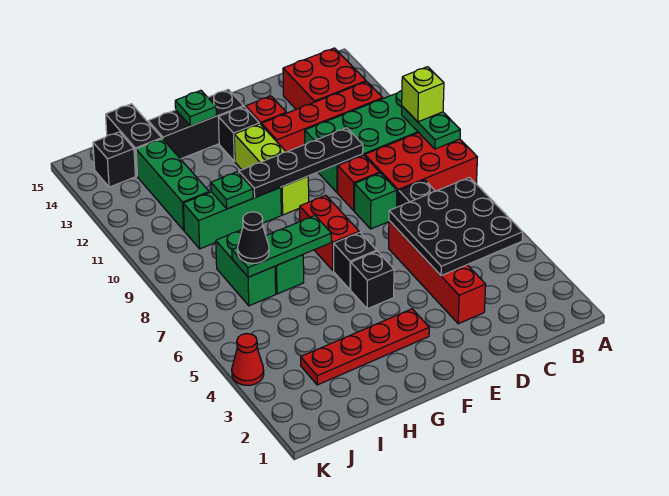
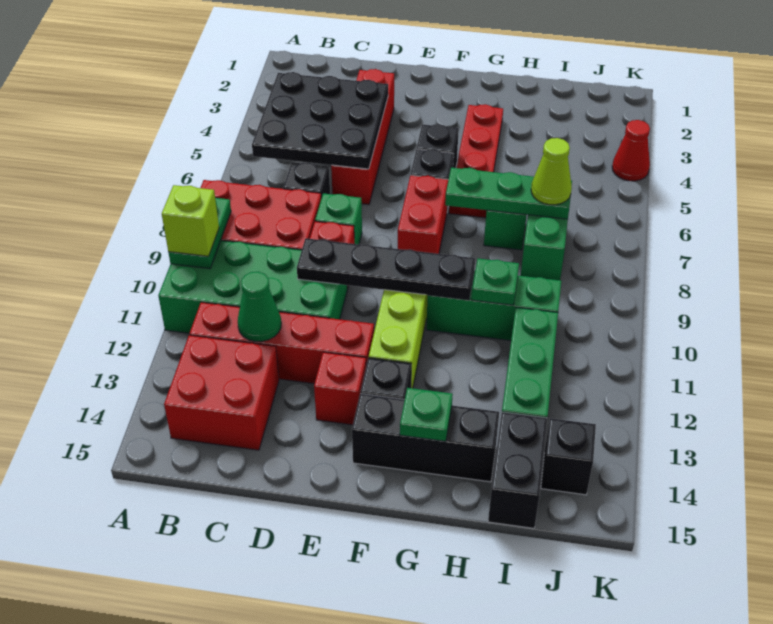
none -> green cone C12 level 2
red plate F3:I3 level 1 -> red plate G3:G6 level 1
black cone I7 level 3 -> lime cone I7 level 3

